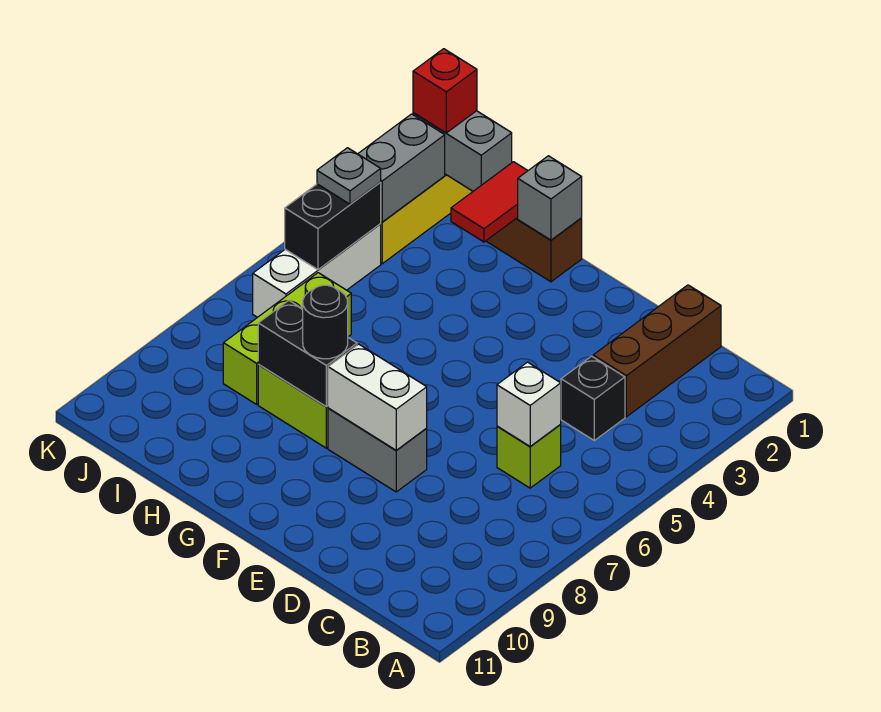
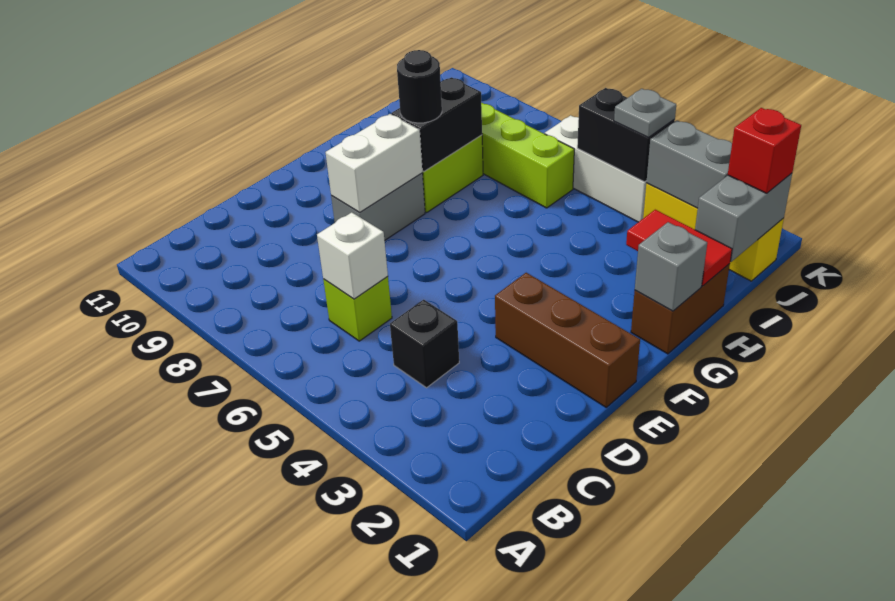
brown brick C1:C3 level 1 -> brown brick E1:E3 level 1

